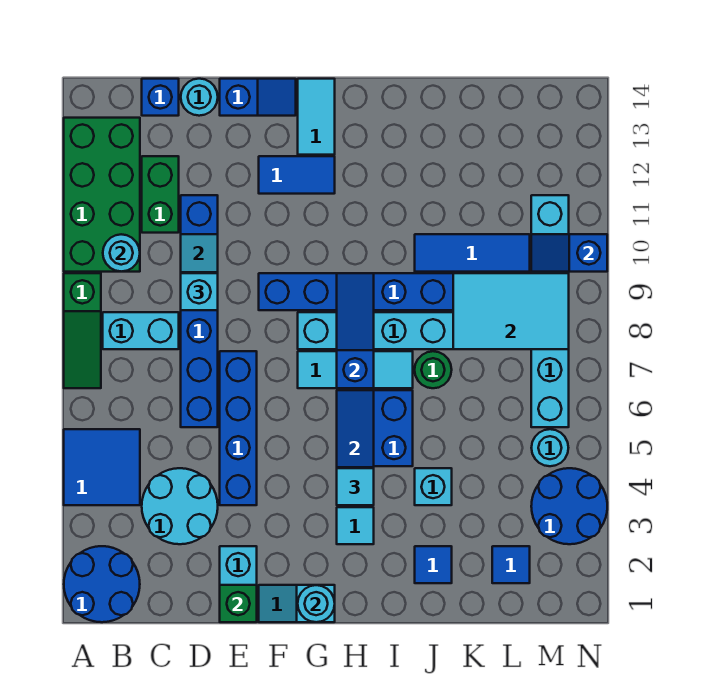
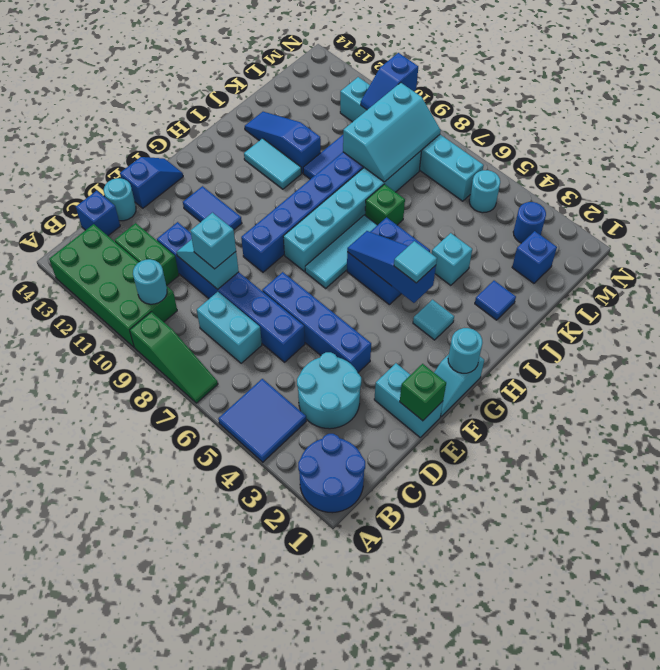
cyan brick B8:C8 level 1 -> cyan brick C7:C8 level 1
blue tile F12:G12 level 1 -> blue tile F11:F12 level 1
cyan tile G13:G14 level 1 -> cyan tile I11:I12 level 1
blue slope H7:H9 level 2 top 7 -> blue slope J11:J13 level 1 top 11
green round brick J7 level 1 -> green brick J7 level 1
cyan tile K8:M9 level 2 -> cyan slope K8:M9 level 2 top 9
blue tile L2 level 1 -> blue brick L2 level 1
blue round brick M3:N4 level 1 -> blue round brick M3 level 1

